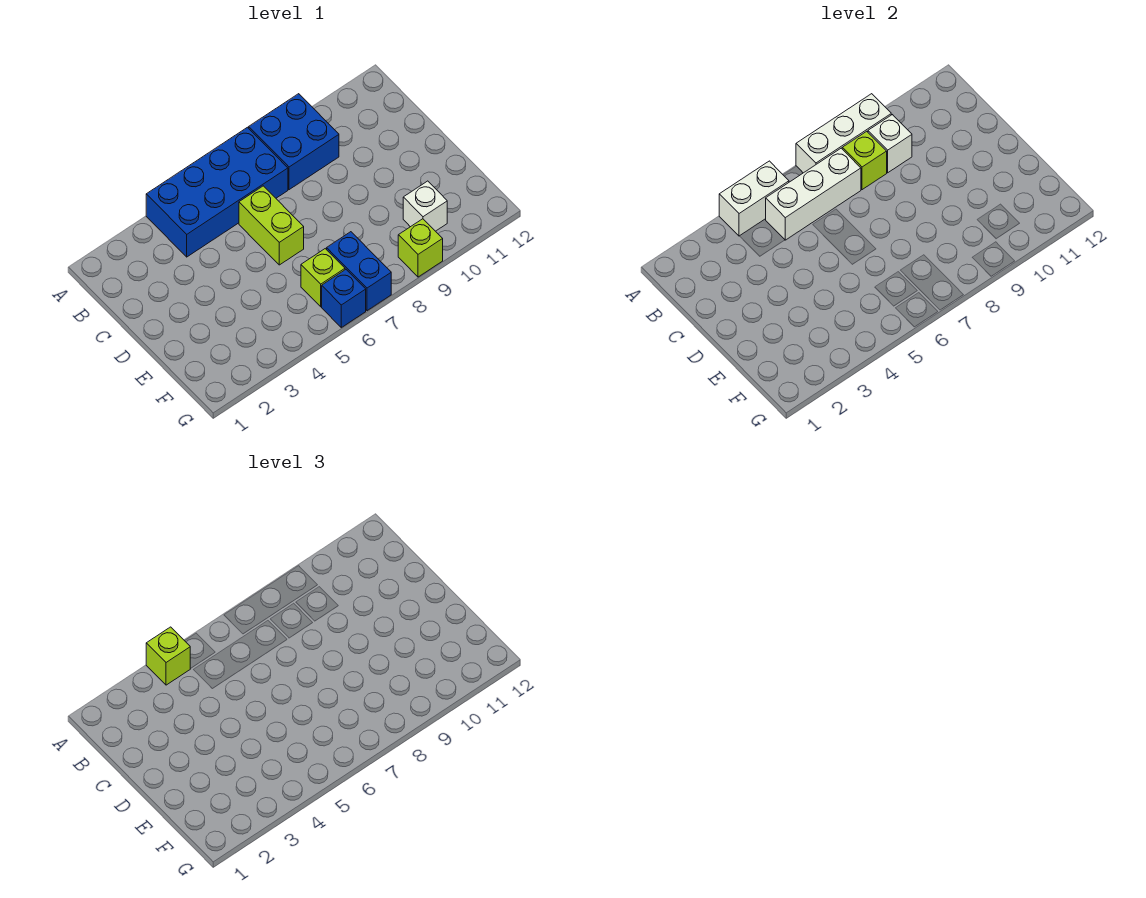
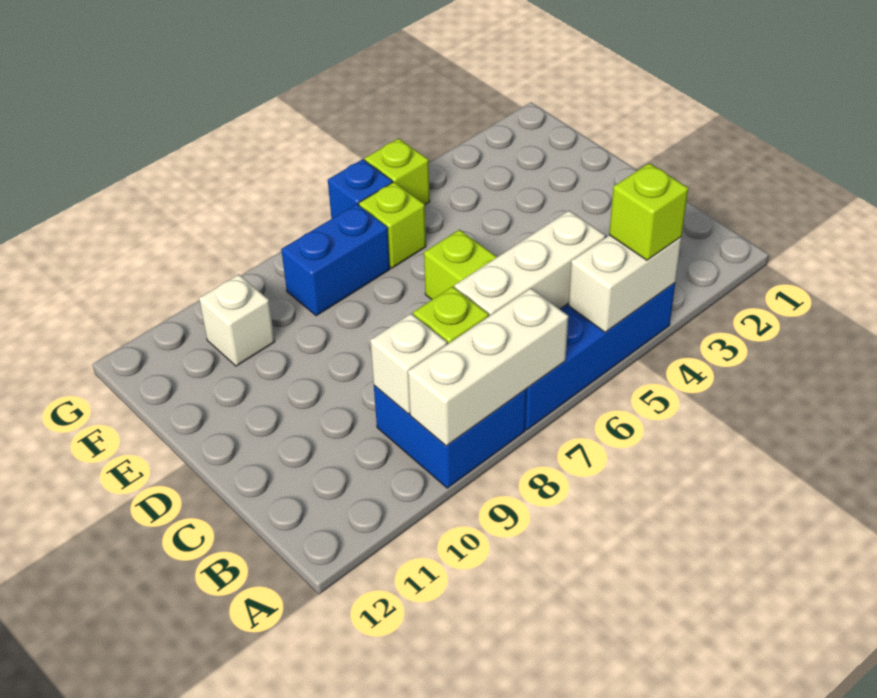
blue brick F7:G7 level 1 -> blue brick F7:F8 level 1
lime brick G9 level 1 -> lime brick G5 level 1

